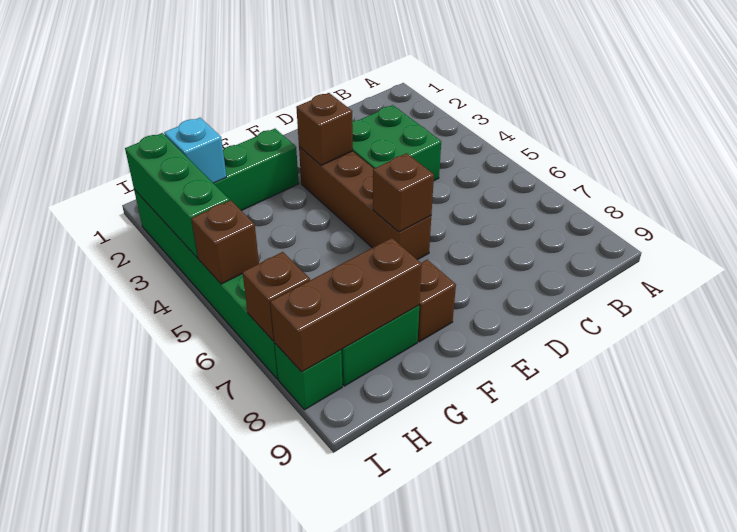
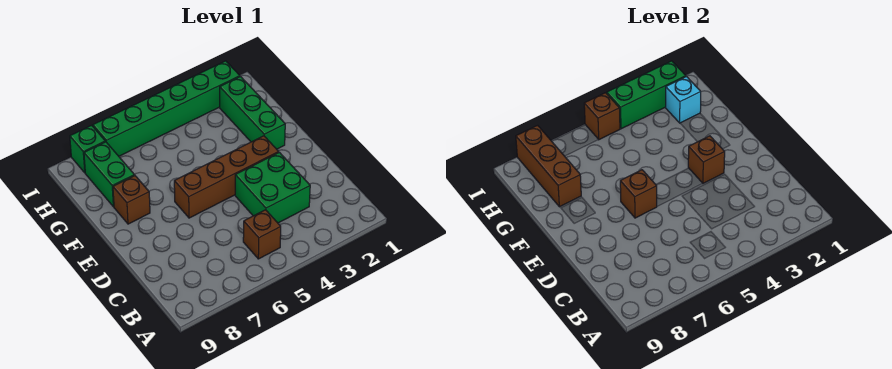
brown brick I7 level 2 -> brown brick B5 level 1

